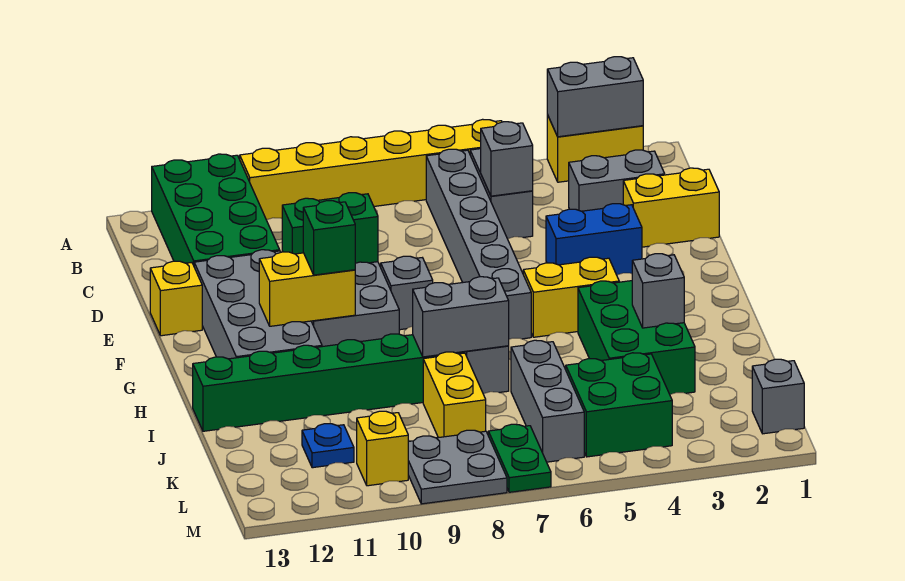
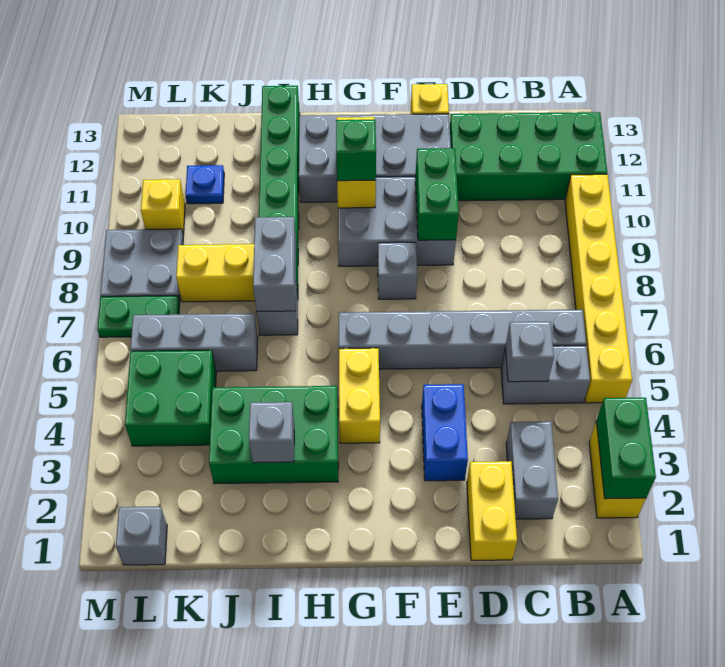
grey brick A2:A3 level 2 -> green brick A2:A3 level 2

